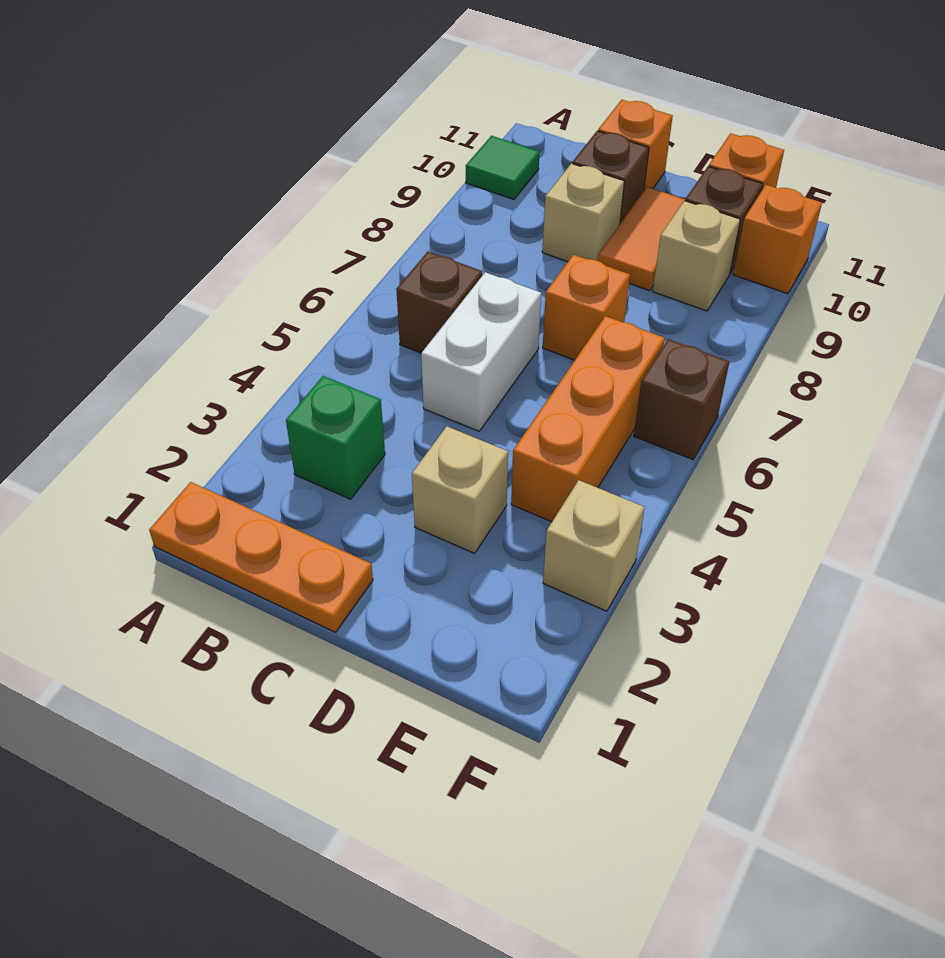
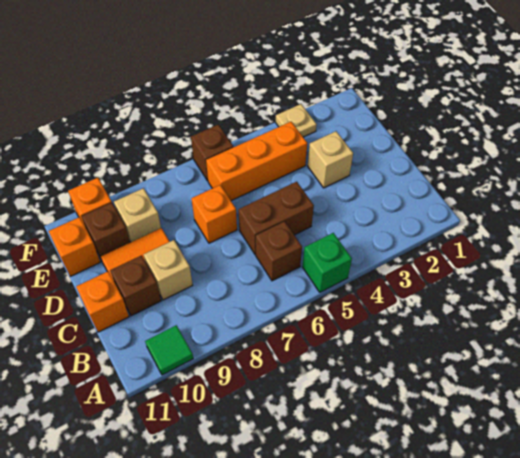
orange plate A1:C1 level 1 -> none
green brick B3 level 1 -> green brick A5 level 1
white brick C5:C6 level 1 -> brown brick C5:C6 level 1
tan brick F3 level 1 -> tan plate F3 level 1

